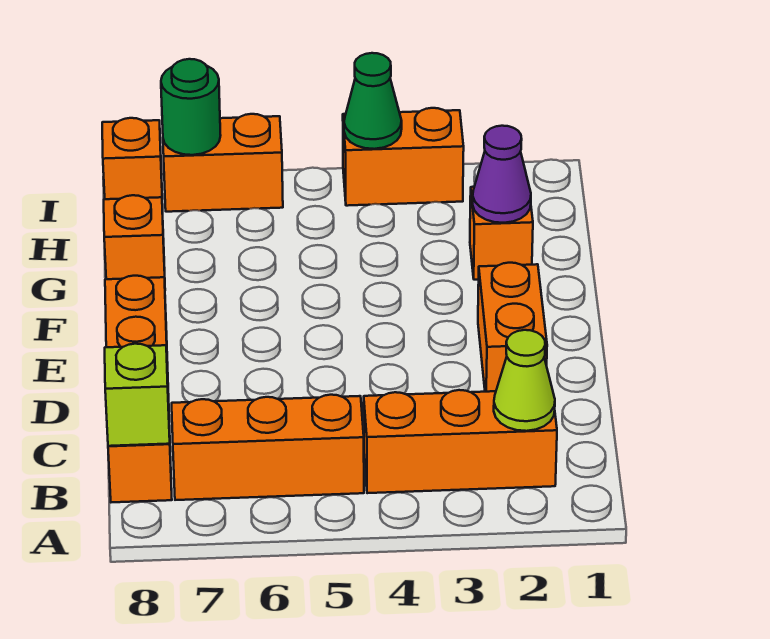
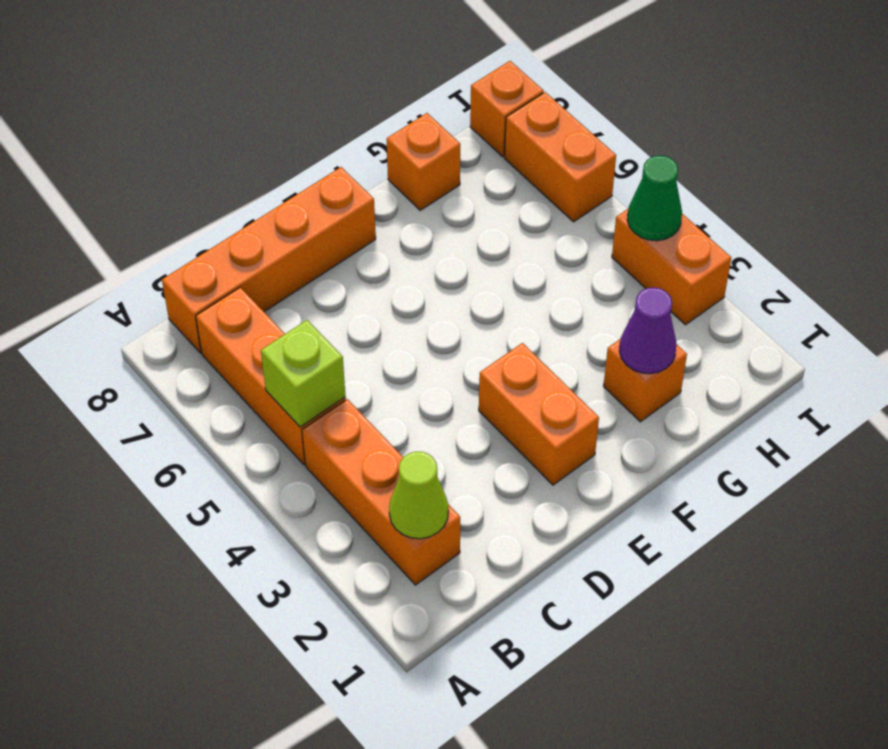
lime brick B8 level 2 -> lime brick B5 level 2
orange brick D2:E2 level 1 -> orange brick E2:E3 level 1
green round brick I7 level 2 -> none

